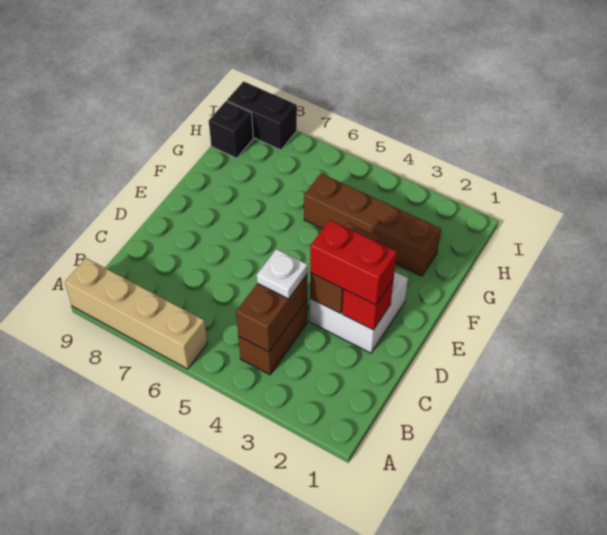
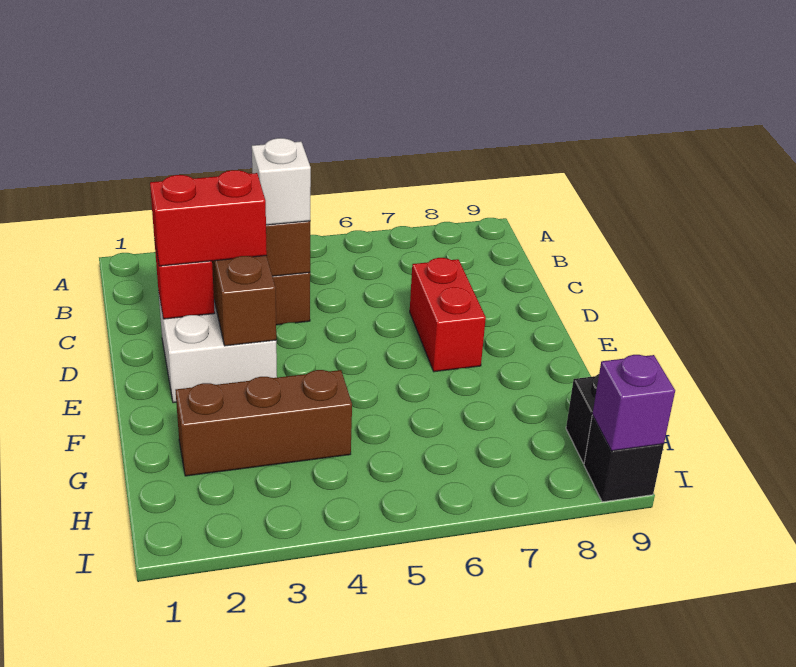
tan brick A6:A9 level 1 -> none
white plate C4 level 3 -> white brick C4 level 3
none -> red brick D7:E7 level 1
brown brick G2:G5 level 1 -> brown brick G2:G4 level 1
black brick I8:I9 level 1 -> black brick I9 level 1
none -> purple brick I9 level 2

